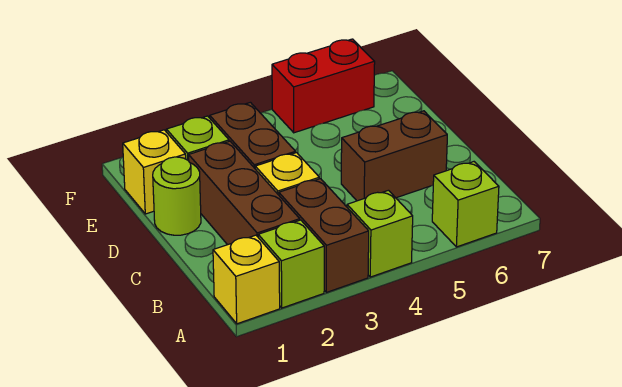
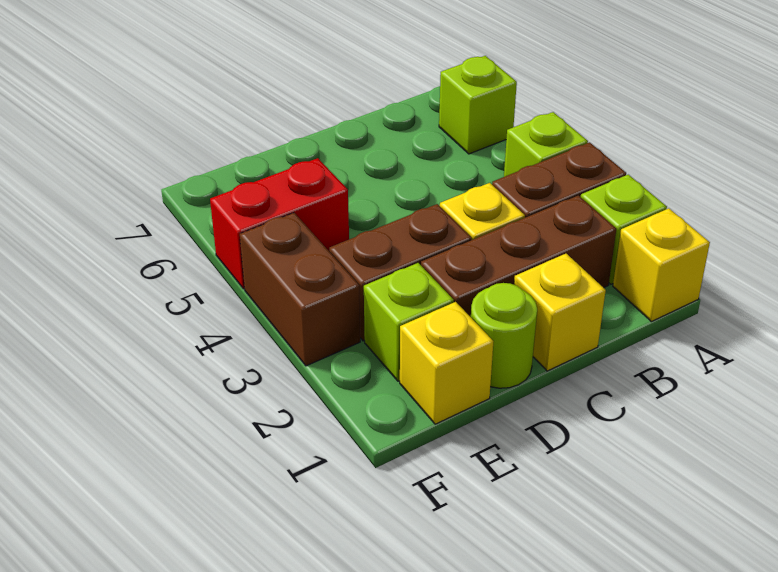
none -> yellow brick C1 level 1
brown brick C5:C6 level 1 -> brown brick F3:F4 level 1
red brick F5:F6 level 1 -> red brick E5:F5 level 1

